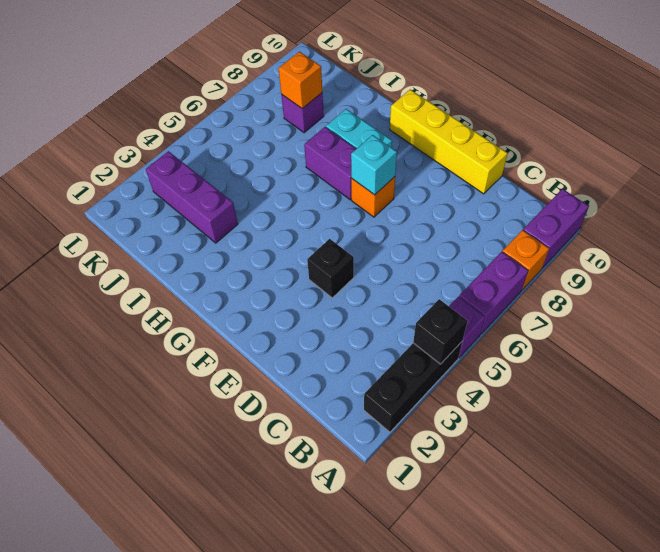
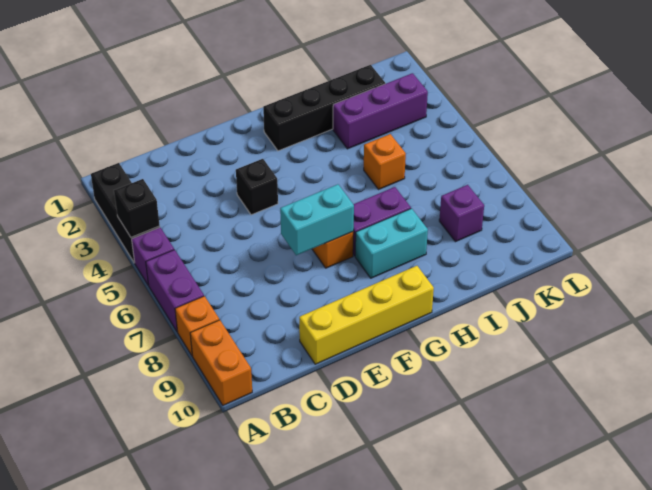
purple brick A9:A10 level 1 -> orange brick A9:A10 level 1
cyan brick F7 level 2 -> cyan brick E7:F7 level 2
none -> black brick G2:J2 level 1
orange brick J8 level 2 -> orange brick I5 level 1

